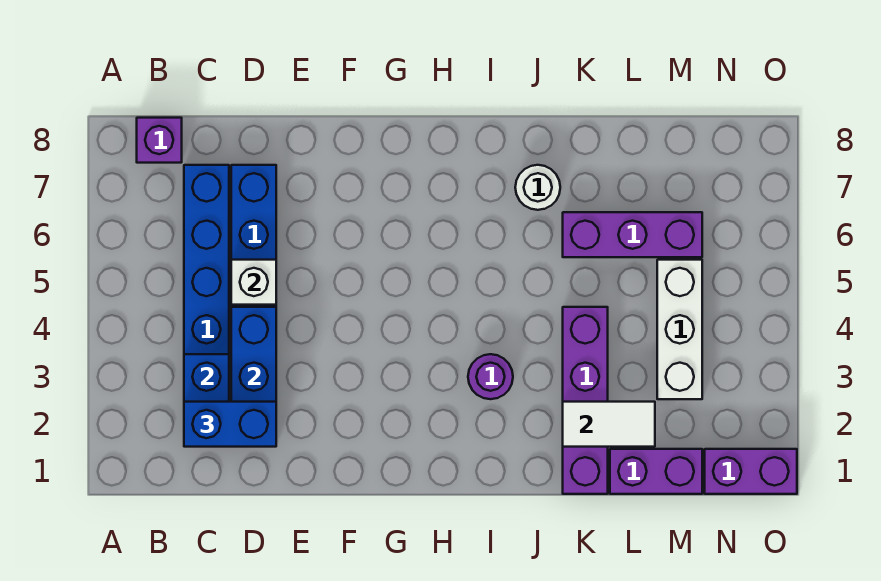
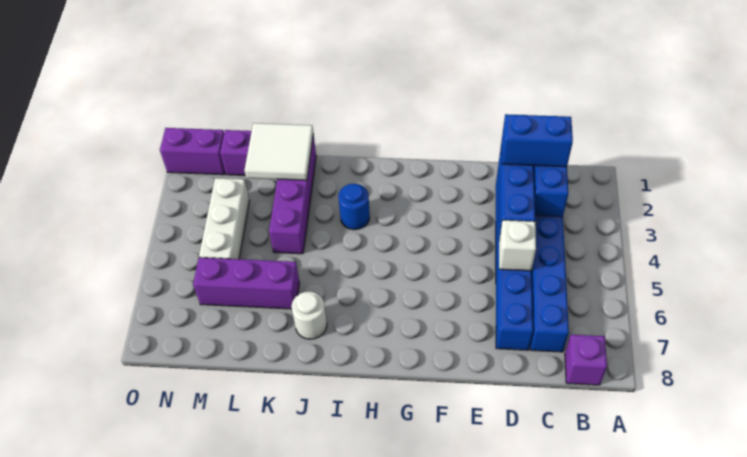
purple round brick I3 level 1 -> blue round brick I3 level 1
white tile K2:L2 level 2 -> white tile K1:L2 level 2

